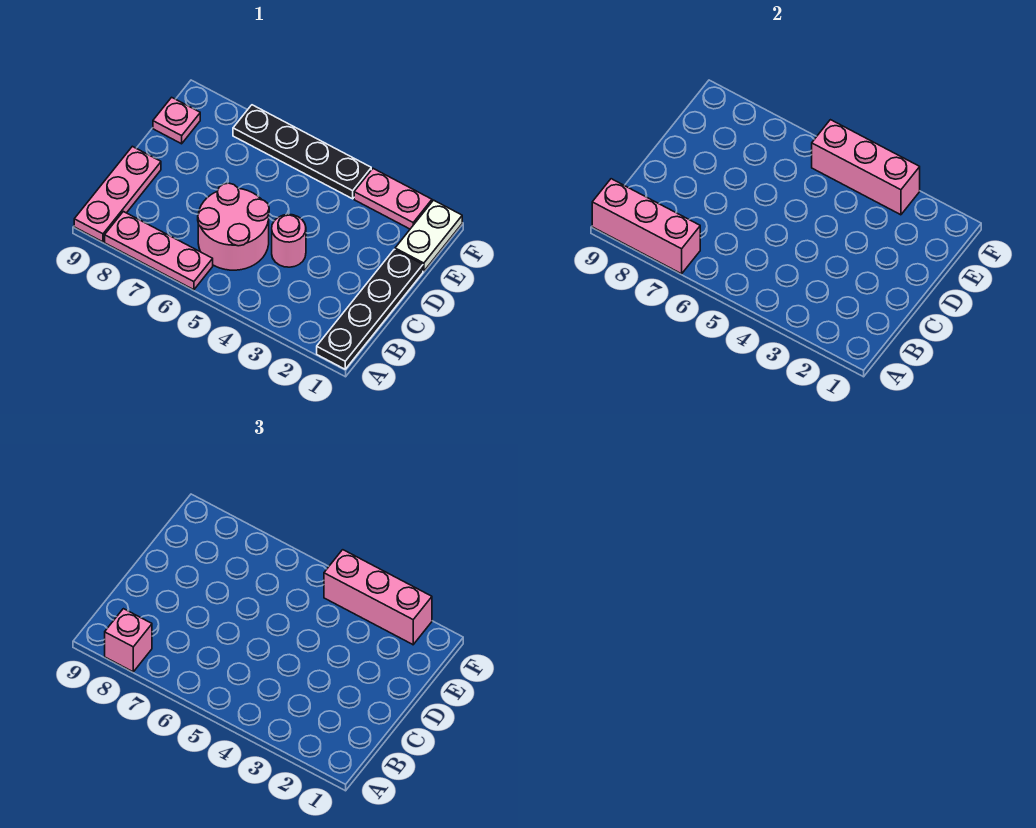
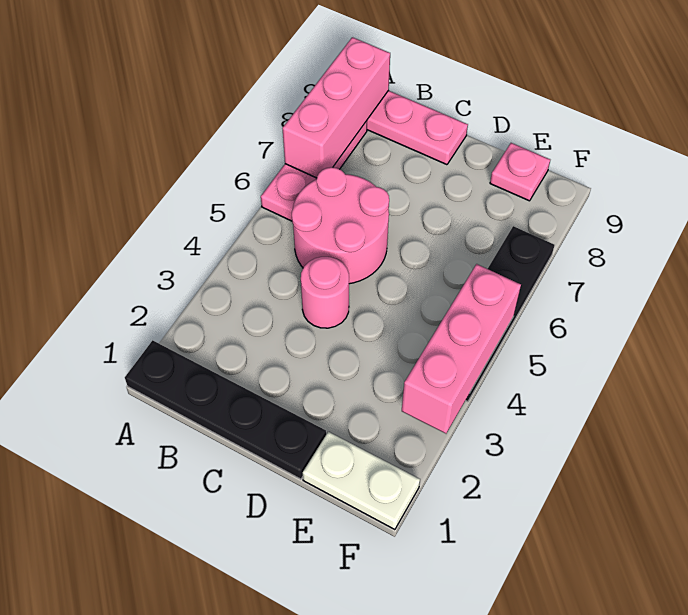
pink brick A8 level 3 -> none
pink plate F2:F3 level 1 -> none
pink brick F2:F4 level 3 -> none

